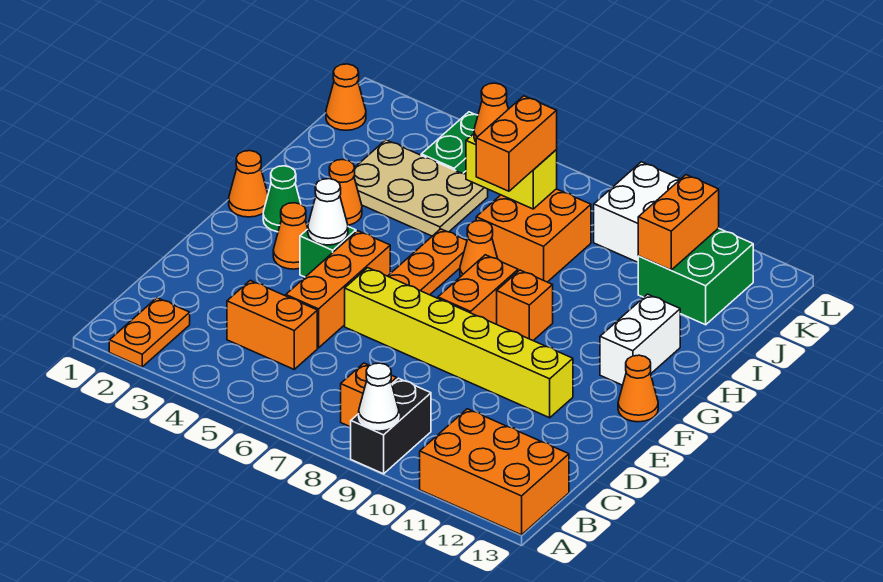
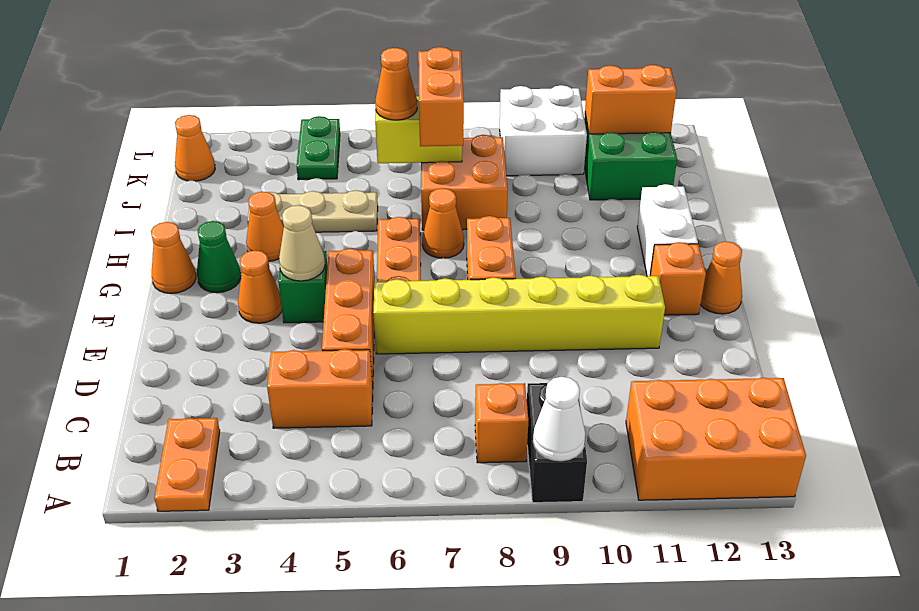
white cone F4 level 2 -> tan cone F4 level 2
orange brick G9 level 1 -> orange brick F12 level 1
tan plate I3:J5 level 1 -> tan plate I3:I5 level 1
orange brick J11:K11 level 2 -> orange brick K11:K12 level 2

